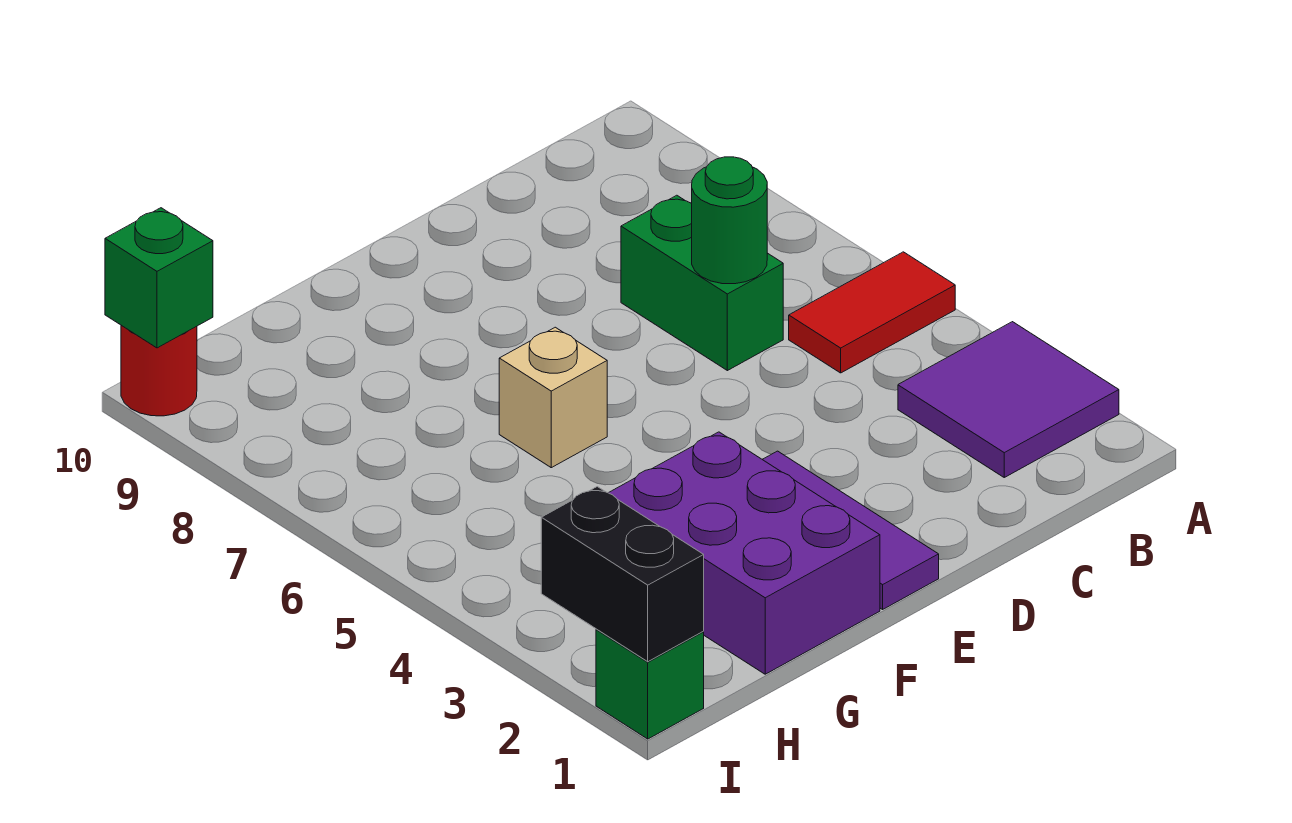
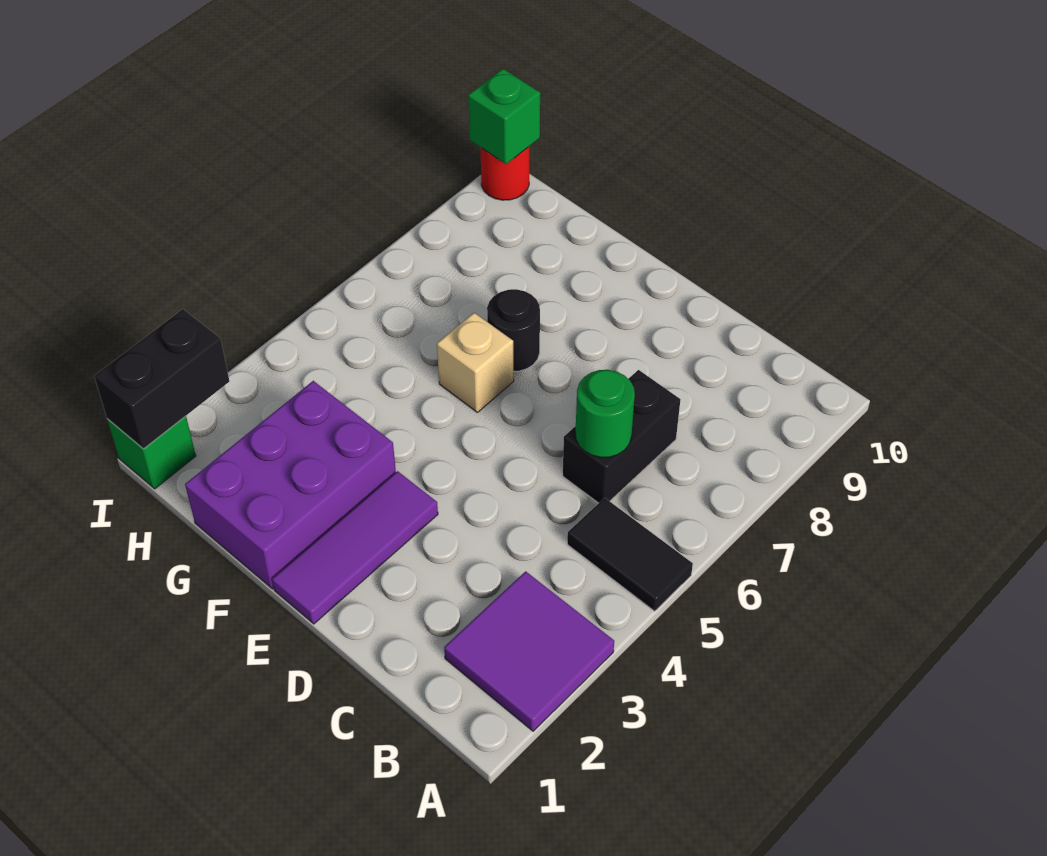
red tile A5:B5 level 1 -> black tile A5:B5 level 1
green brick C6:C7 level 1 -> black brick C6:C7 level 1
none -> black round brick F7 level 1

